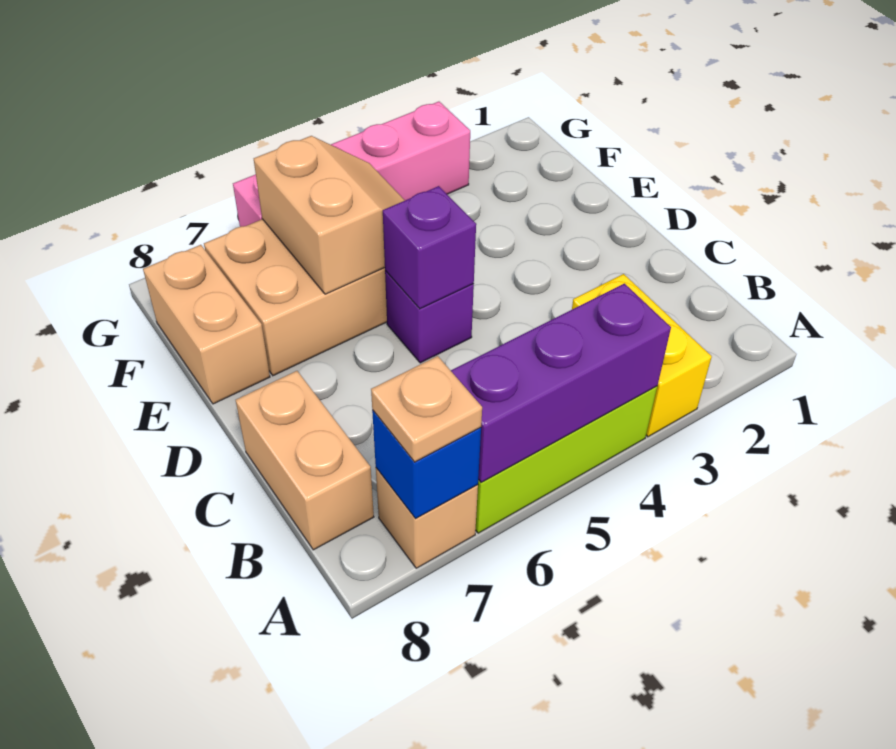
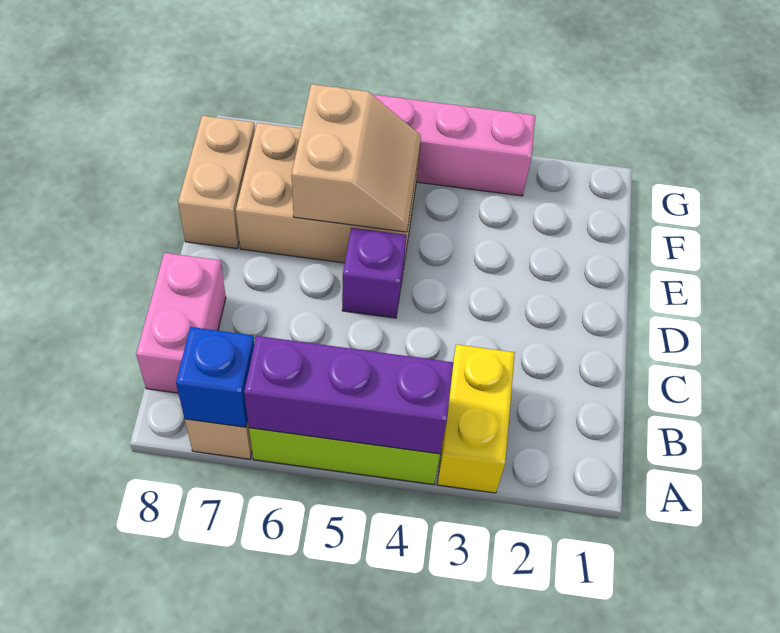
tan plate A7 level 3 -> none
tan brick B8:C8 level 1 -> pink brick B8:C8 level 1
purple brick D5 level 2 -> none

